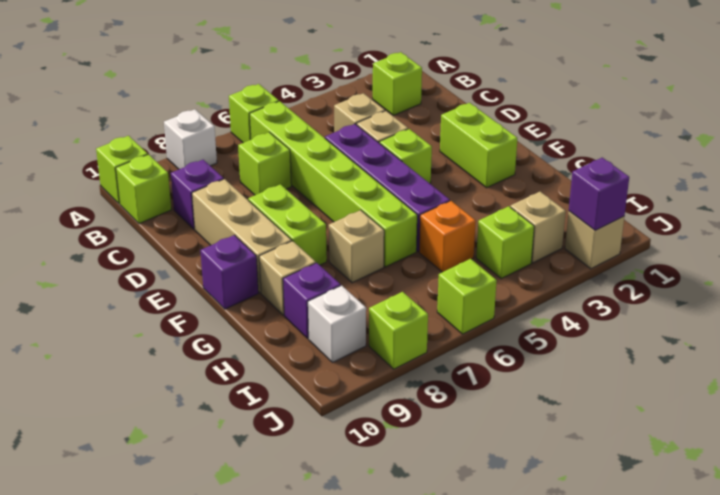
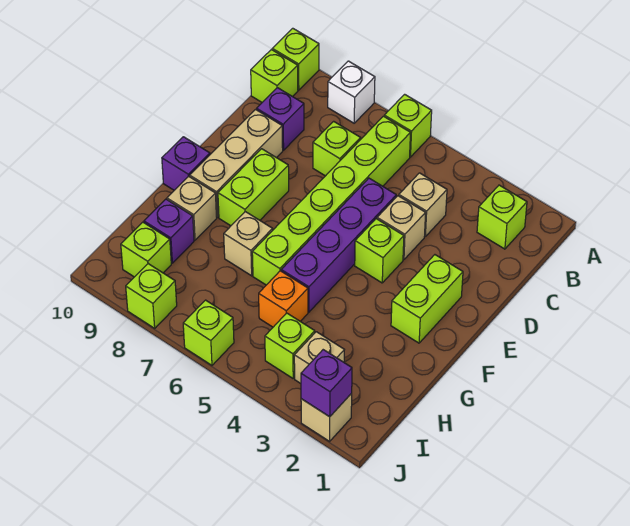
white brick I9 level 1 -> lime brick I9 level 1

